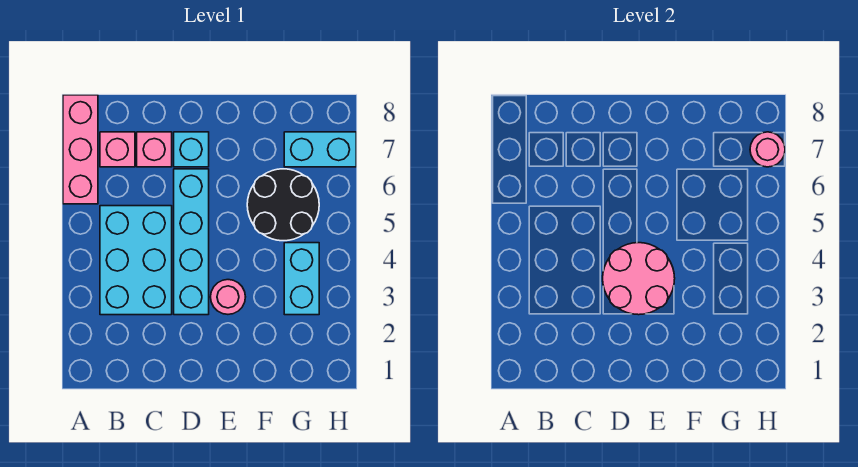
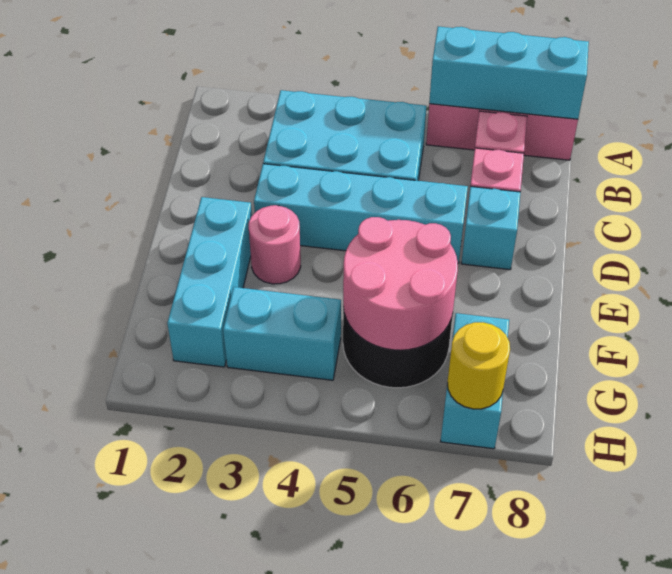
none -> cyan brick A6:A8 level 2
pink round brick D3:E4 level 2 -> pink round brick F5:G6 level 2
none -> cyan brick E2:G2 level 1
pink round brick H7 level 2 -> yellow round brick H7 level 2

